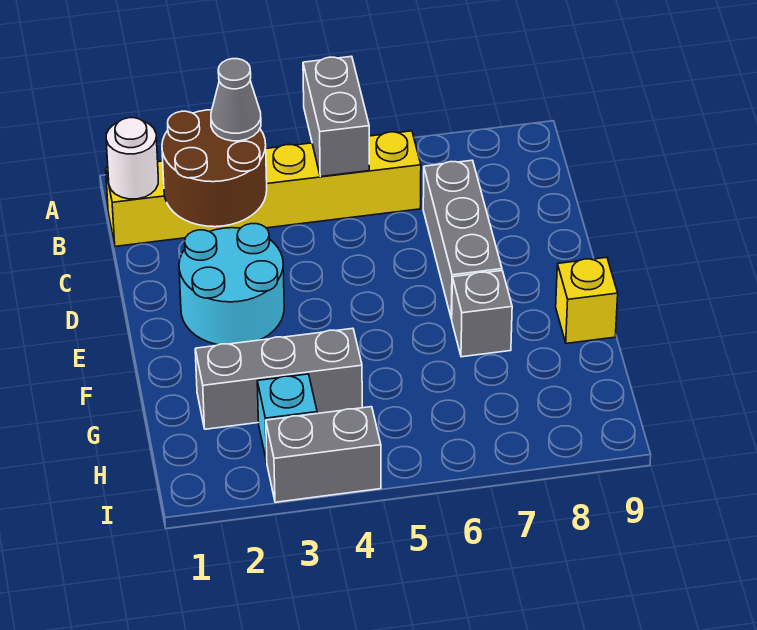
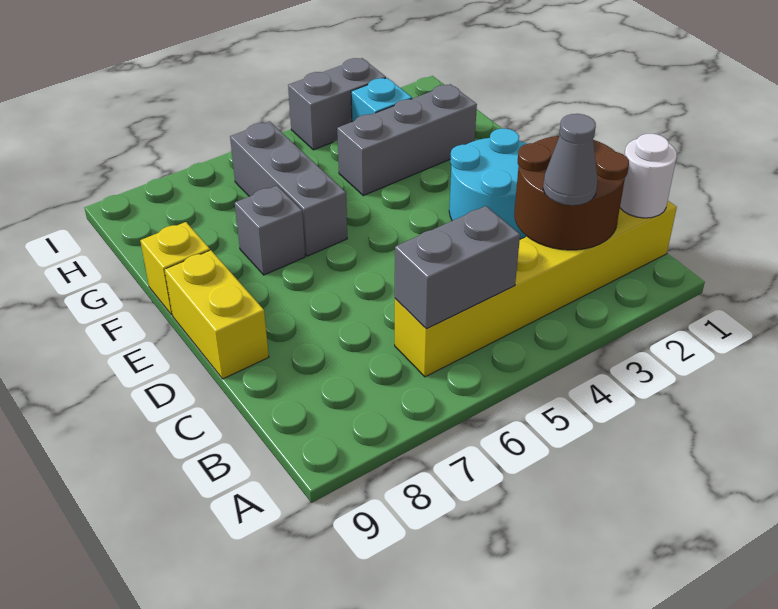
grey brick A5:B5 level 2 -> grey brick B5:B6 level 2
grey brick C7:E7 level 1 -> grey brick F6:H6 level 1
none -> yellow brick D9:E9 level 1

